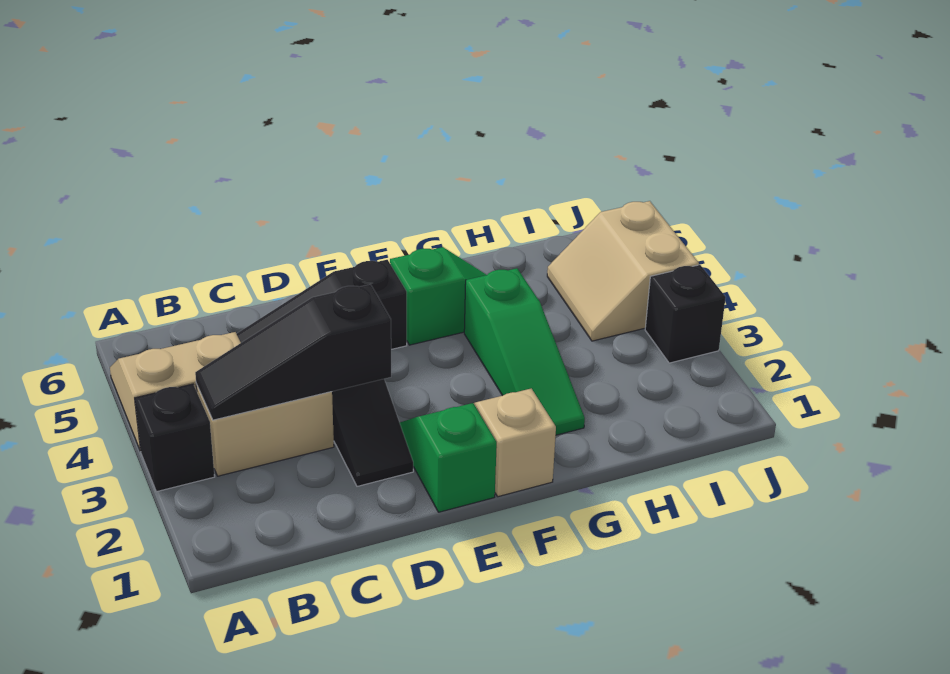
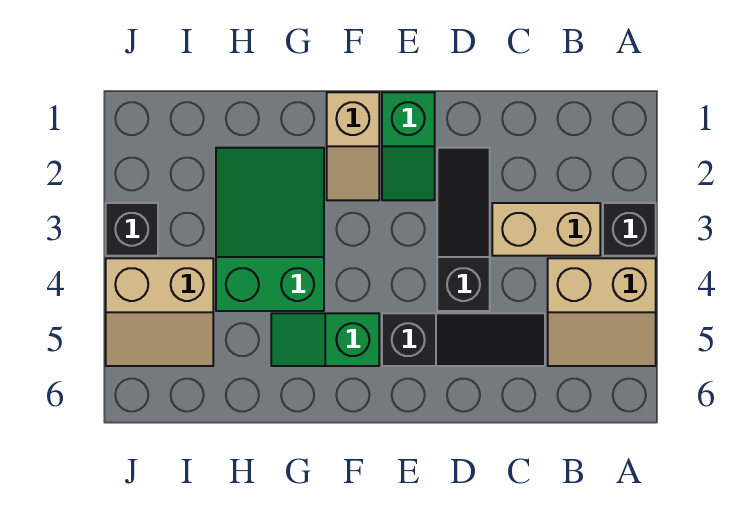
black slope B3:D3 level 2 top D -> none
green slope G2:G4 level 1 top 4 -> green slope G2:H4 level 1 top 4
tan slope I4:J5 level 1 top J -> tan slope I4:J5 level 1 top 4

